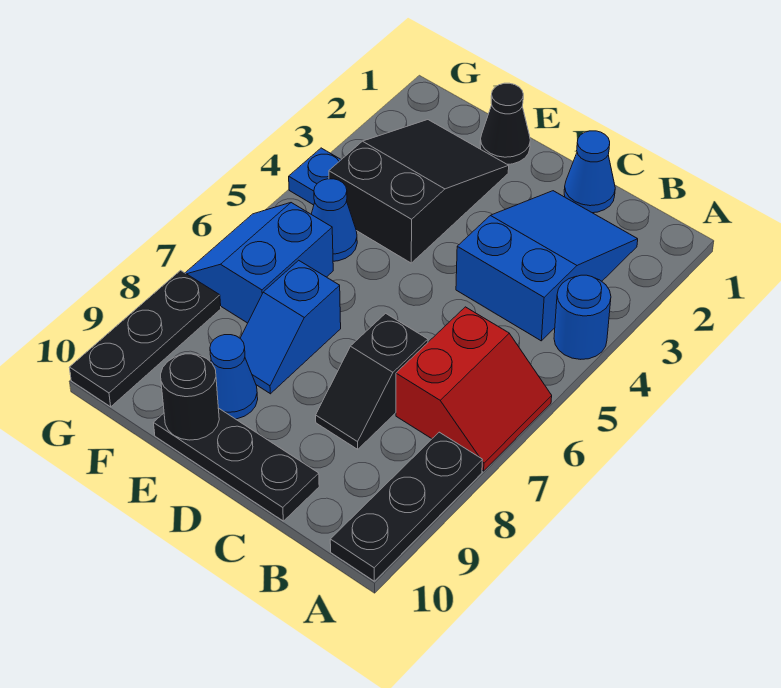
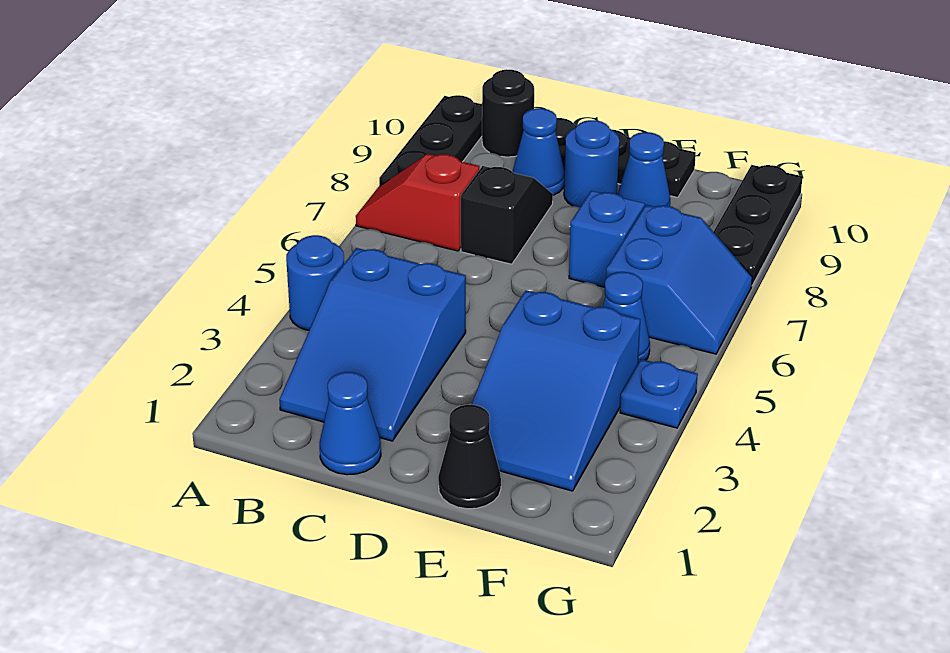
red slope A6:B7 level 1 top B -> red slope A7:B7 level 1 top B
none -> blue cone C9 level 1
none -> blue round brick D9 level 1
black slope E2:F4 level 1 top 4 -> blue slope E2:F4 level 1 top 4
black round brick E10 level 2 -> black round brick B10 level 1

